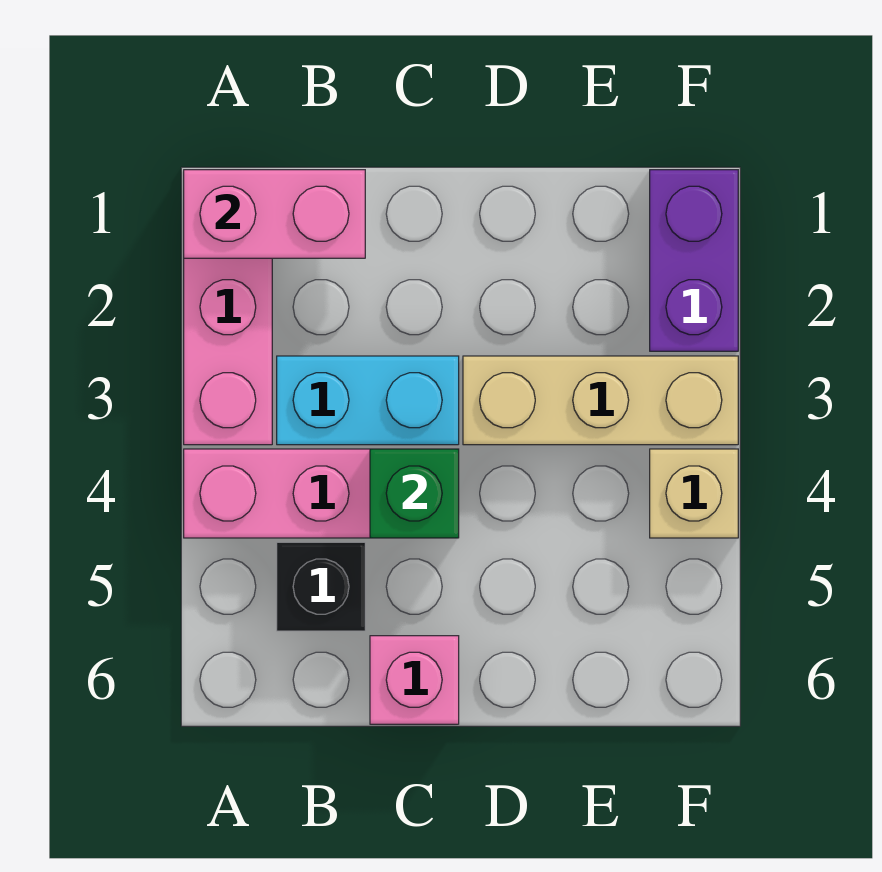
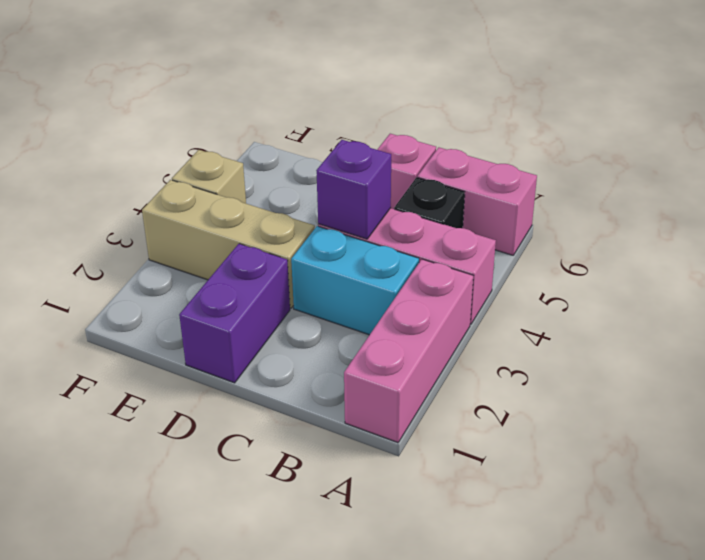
pink brick A1:B1 level 2 -> pink brick A6:B6 level 1
green brick C4 level 2 -> purple brick C4 level 2
purple brick F1:F2 level 1 -> purple brick D1:D2 level 1

